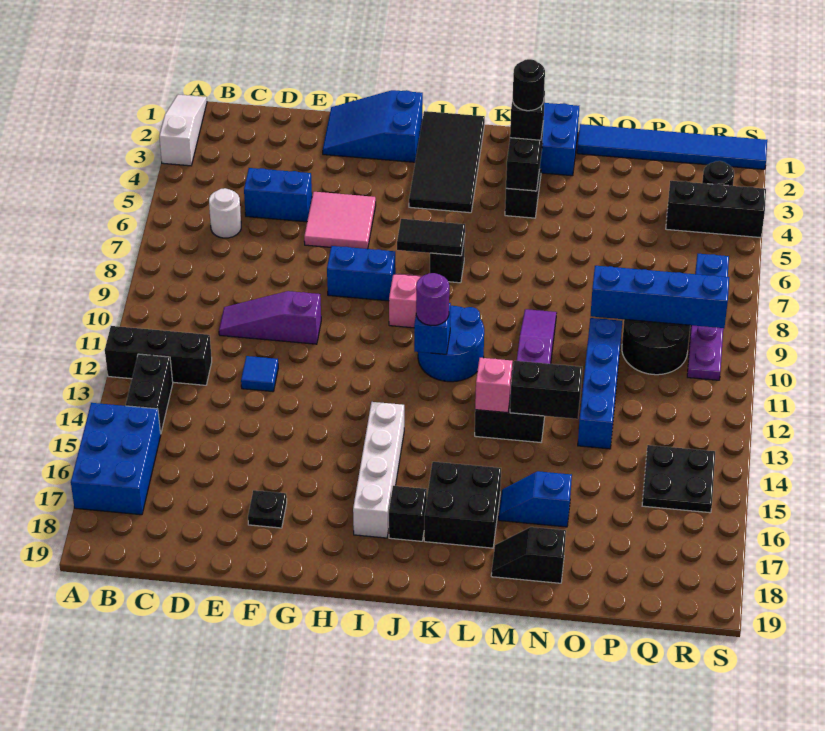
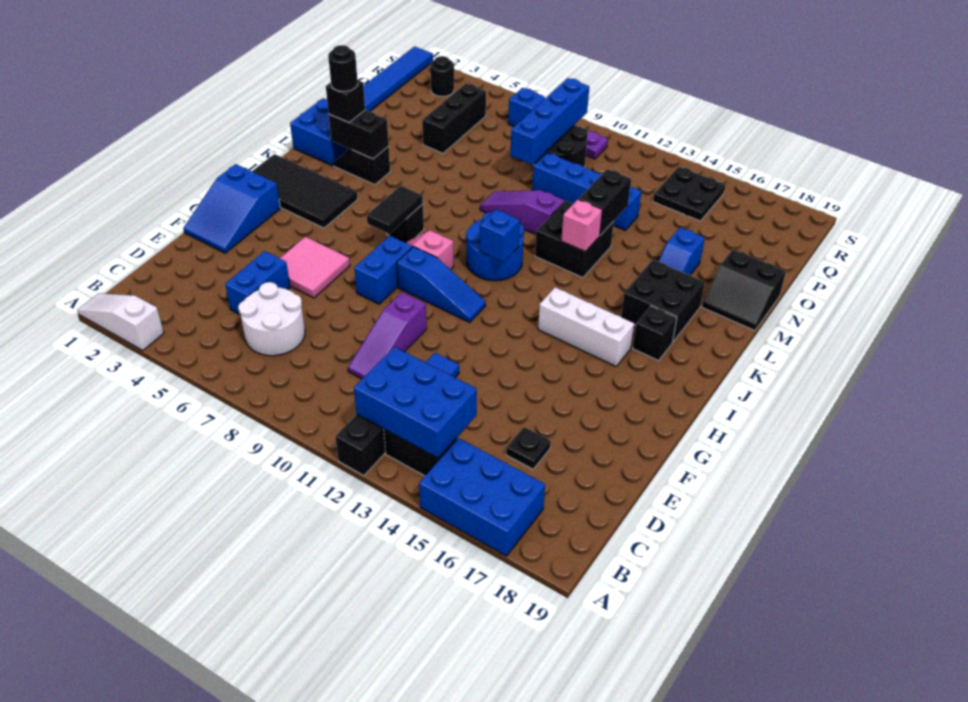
none -> blue brick B12:C14 level 2
white round brick C6 level 1 -> white round brick C6:D7 level 1
black plate F17 level 1 -> black plate D16 level 1
none -> blue slope H9:H11 level 1 top 9
white brick I14:I17 level 1 -> white brick I14:I16 level 1
purple round brick J11 level 3 -> none
black slope M18:N18 level 1 top N -> black slope M18:N19 level 1 top N
black brick Q4:S4 level 1 -> black brick O5:Q5 level 1

